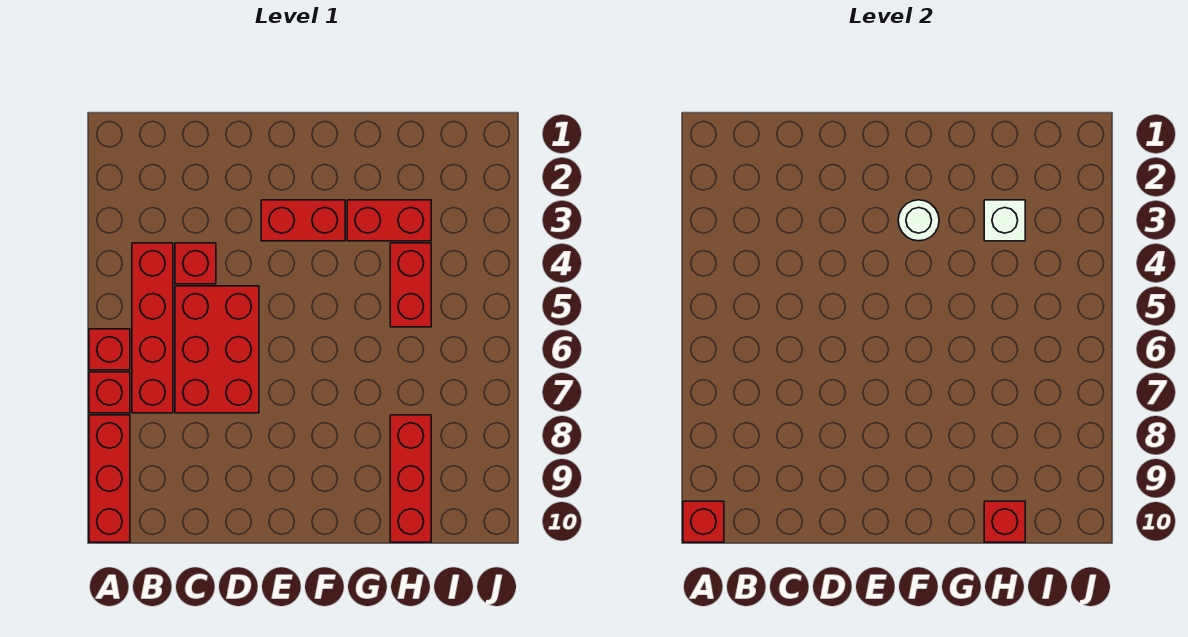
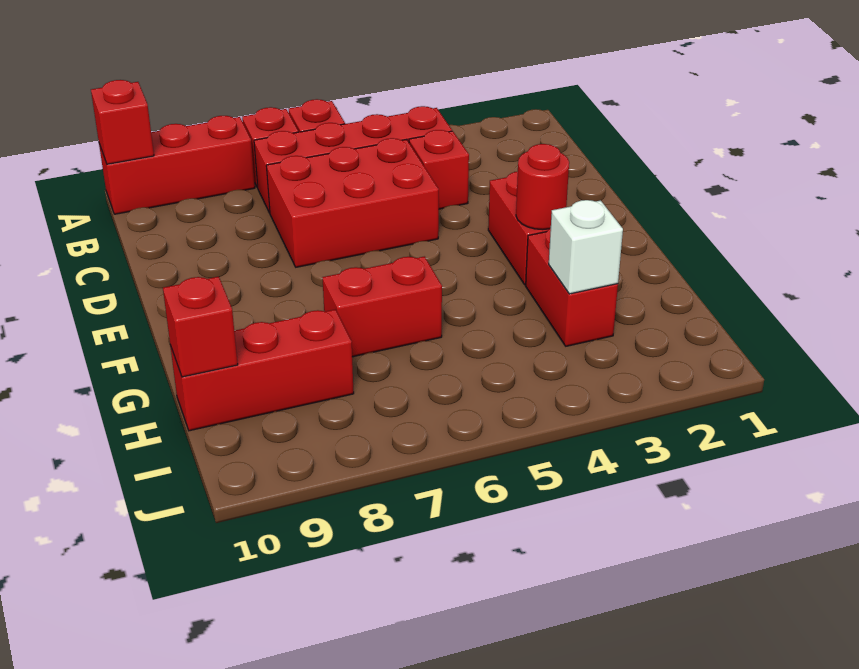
white round brick F3 level 2 -> red round brick F3 level 2
red brick H4:H5 level 1 -> red brick G6:G7 level 1

